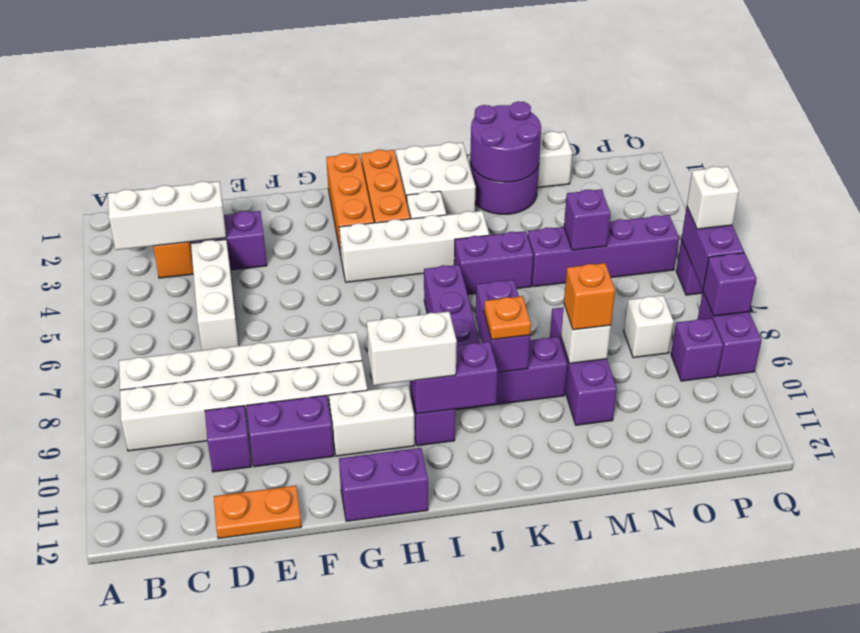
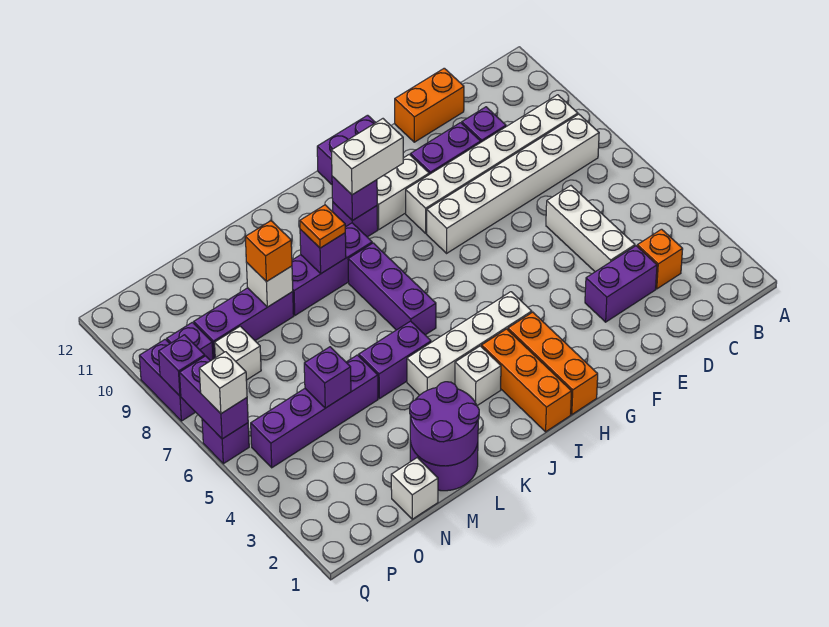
white brick B3:D3 level 2 -> none
orange plate D12:E12 level 1 -> orange brick D12:E12 level 1
purple brick I10:J10 level 2 -> purple brick I10 level 2
white brick J1:K2 level 1 -> none
purple brick K8:K9 level 2 -> purple brick K9 level 2
purple brick M8:M10 level 1 -> purple brick M9:O9 level 1

